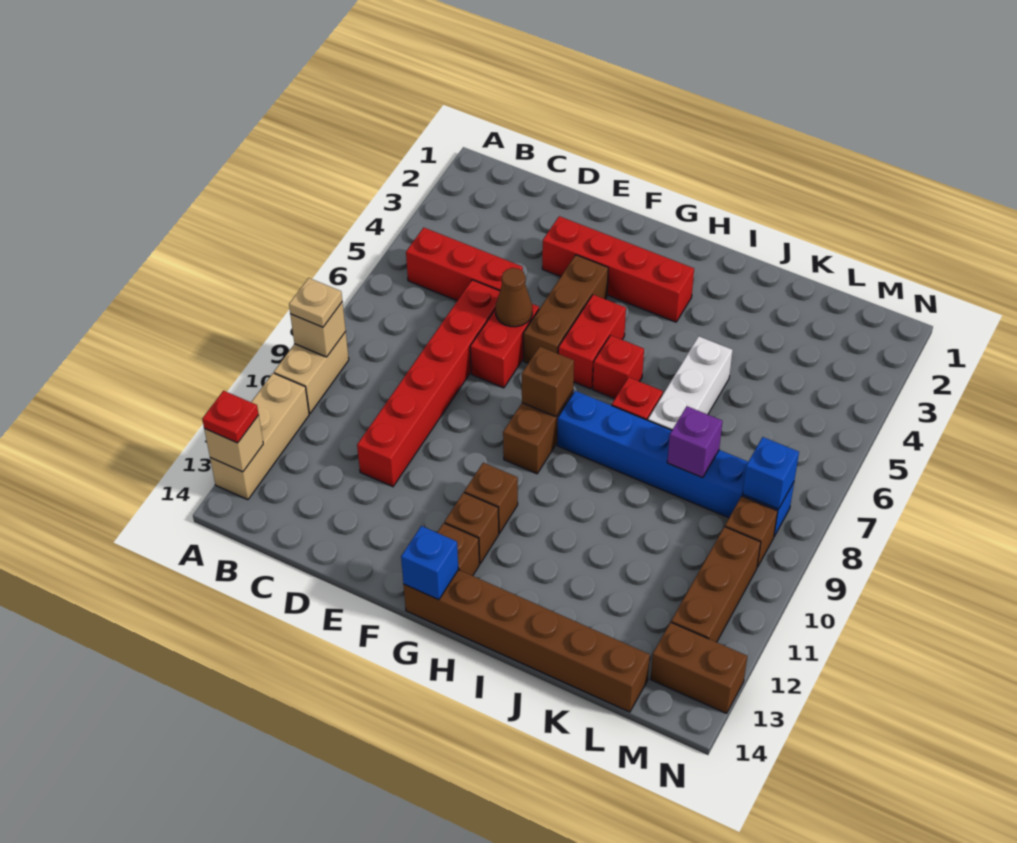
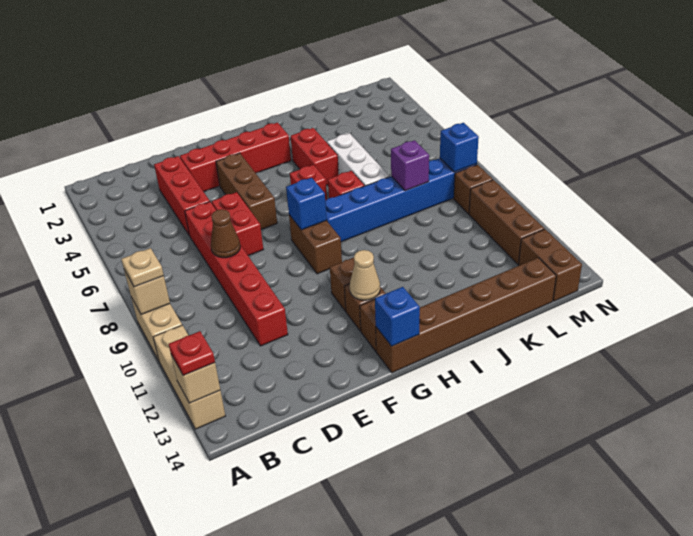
red brick B5:D5 level 1 -> red brick D3:D5 level 1
brown cone E6 level 2 -> brown cone D8 level 2
red brick G5:G6 level 1 -> red brick I4:I5 level 1
brown brick G8 level 2 -> blue brick G8 level 2
none -> tan cone G12 level 2
brown brick M13:N13 level 1 -> brown brick M13:M14 level 1

